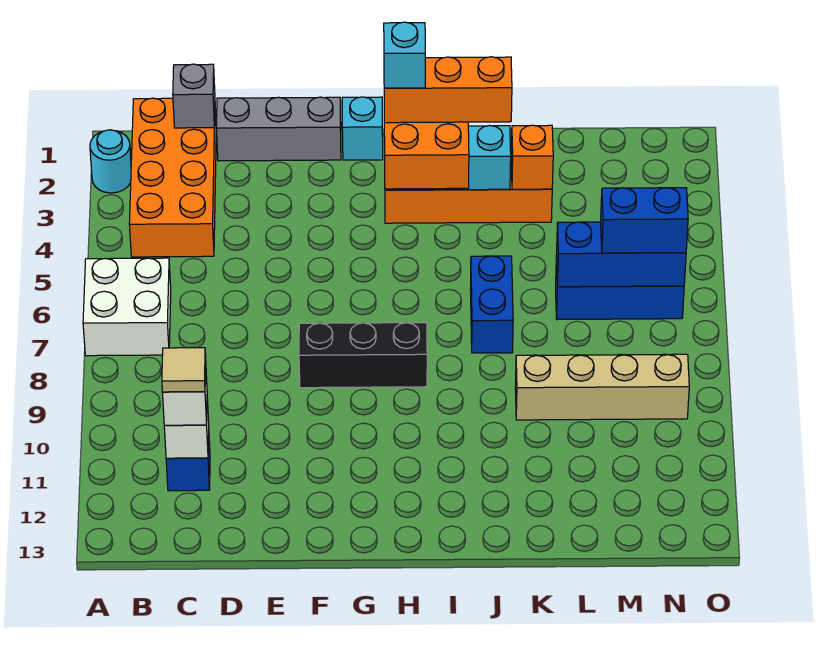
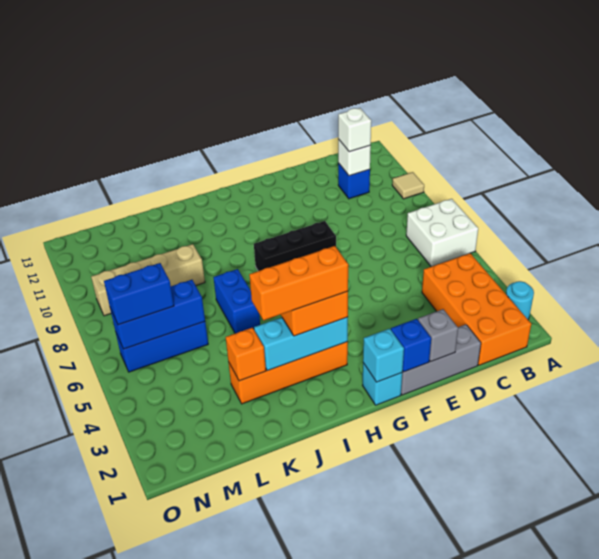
grey brick C1 level 2 -> grey brick E1 level 2
tan tile C11 level 4 -> tan tile A10 level 1
none -> blue brick F1 level 2
cyan brick H3 level 5 -> cyan brick G1 level 2

